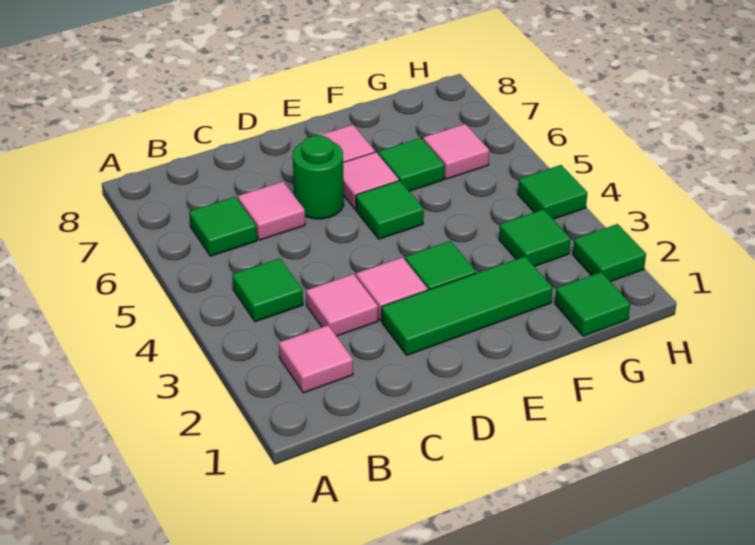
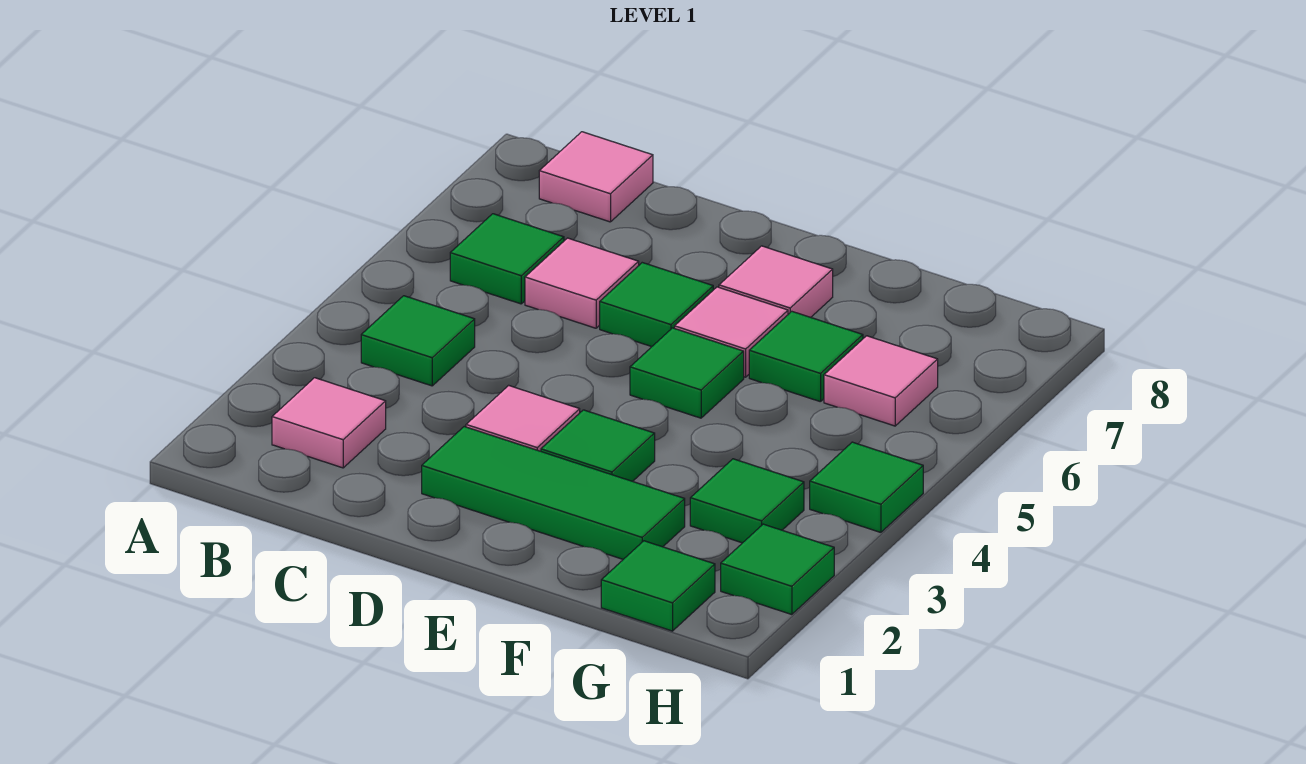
pink tile C3 level 1 -> pink tile B8 level 1
green round brick D6 level 1 -> green tile D6 level 1

